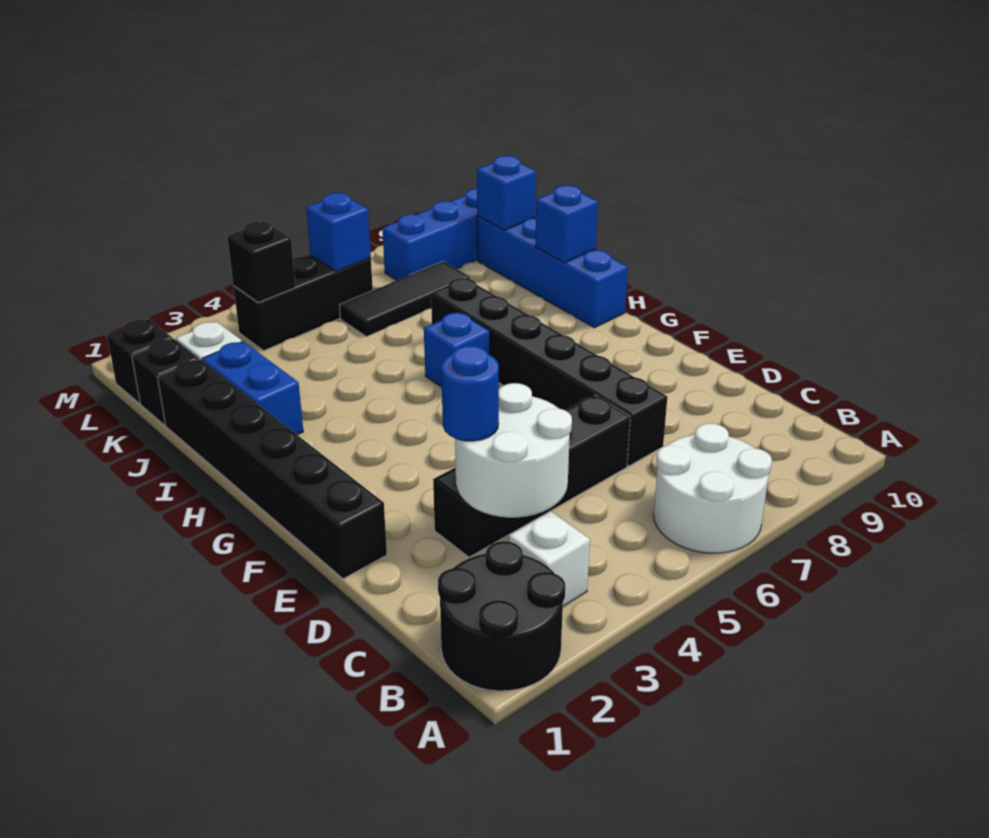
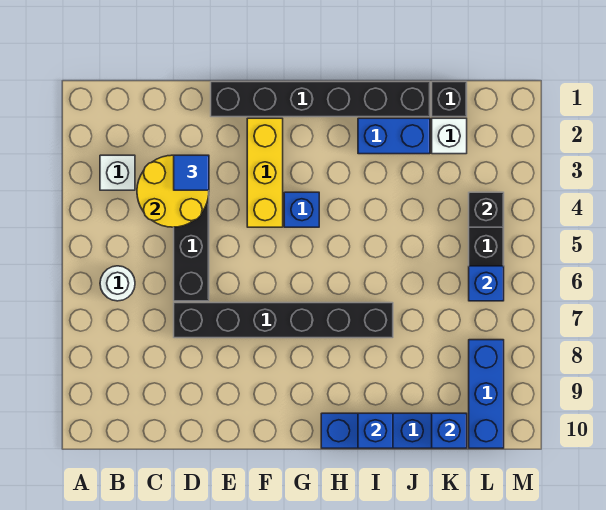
black round brick A1:B2 level 1 -> none
white round brick A6:B7 level 1 -> white round brick B6 level 1
white round brick C3:D4 level 2 -> yellow round brick C3:D4 level 2
blue round brick D3 level 3 -> blue tile D3 level 3
none -> yellow brick F2:F4 level 1
blue brick H6 level 1 -> blue brick G4 level 1
black tile K6:K8 level 1 -> none
black brick L1 level 1 -> none

